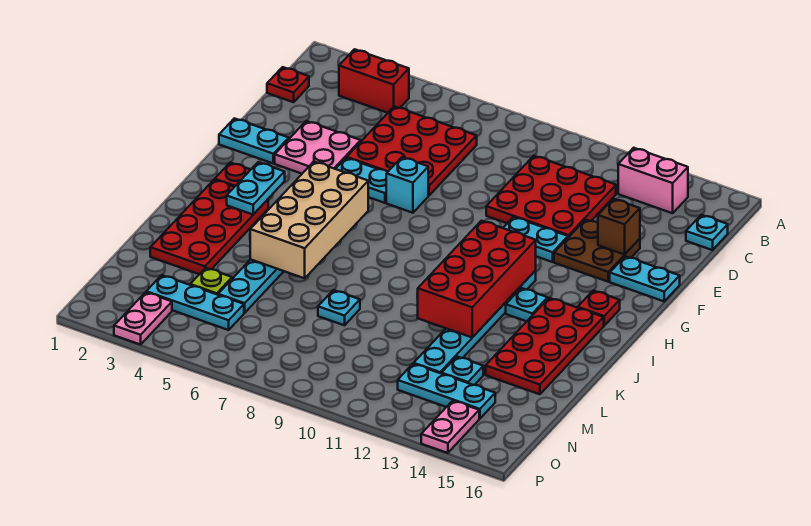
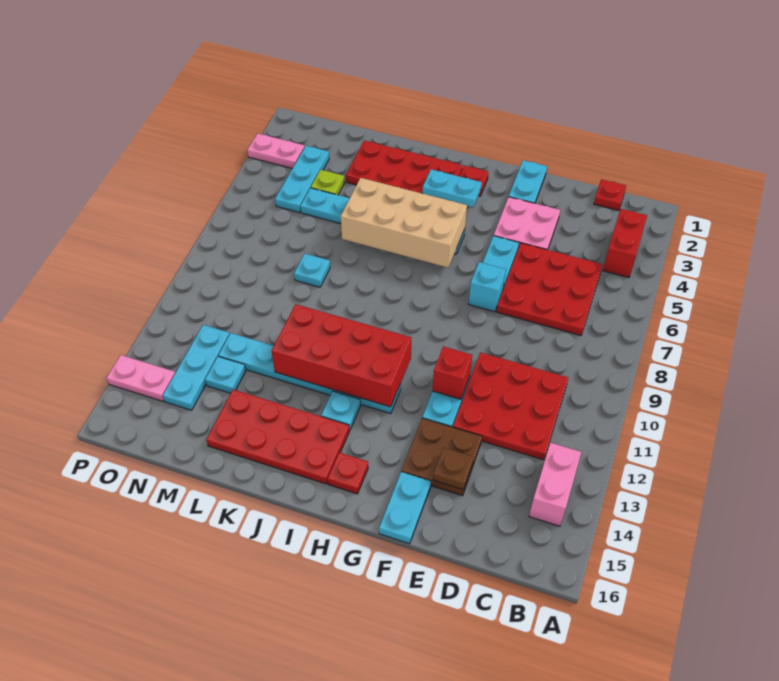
cyan plate C16 level 1 -> none
brown brick E14 level 2 -> brown plate E14 level 2
none -> red brick F11 level 2

